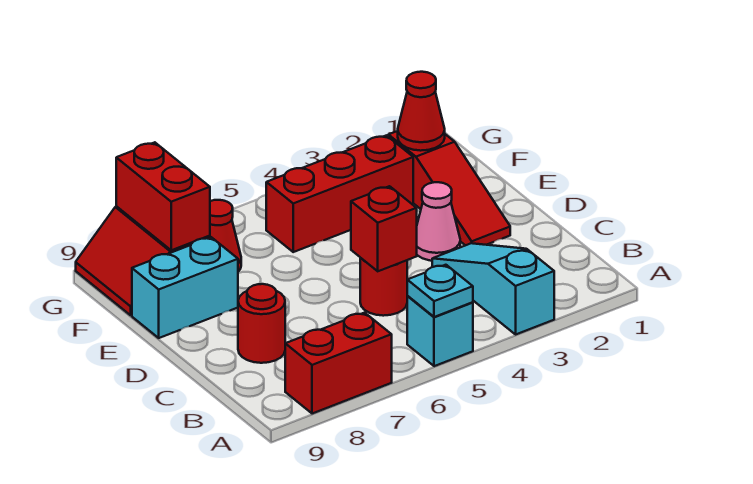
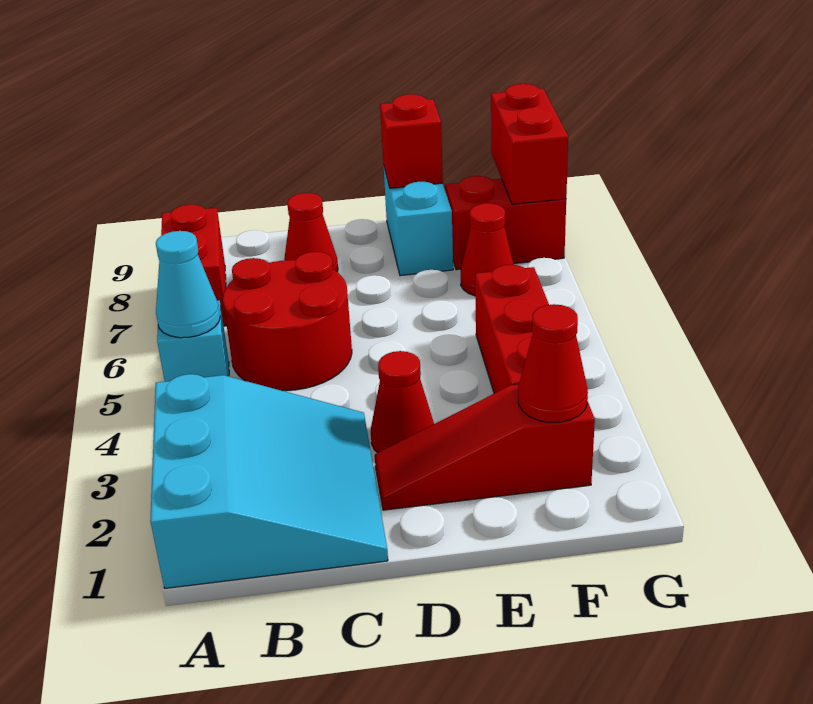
cyan slope A3:C3 level 1 top A -> cyan slope A1:C3 level 1 top A
cyan plate A5 level 2 -> cyan cone A5 level 2
red round brick C5 level 1 -> red round brick B5:C6 level 1
red brick C5 level 2 -> red brick E9 level 2
red round brick C8 level 1 -> red cone C8 level 1
pink cone D3 level 1 -> red cone D3 level 1
red brick F8:G8 level 2 -> red brick G8:G9 level 2

